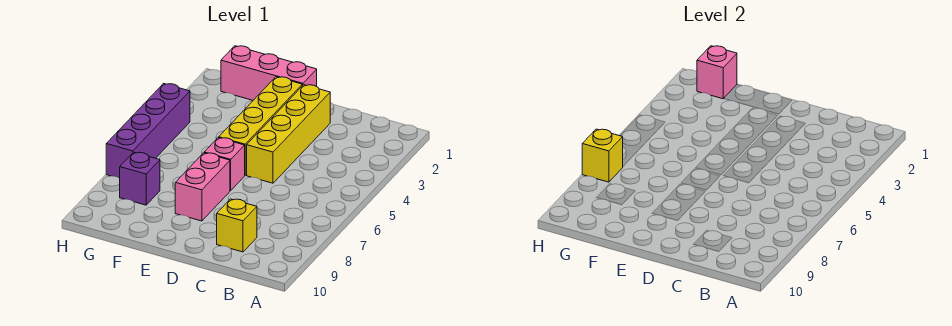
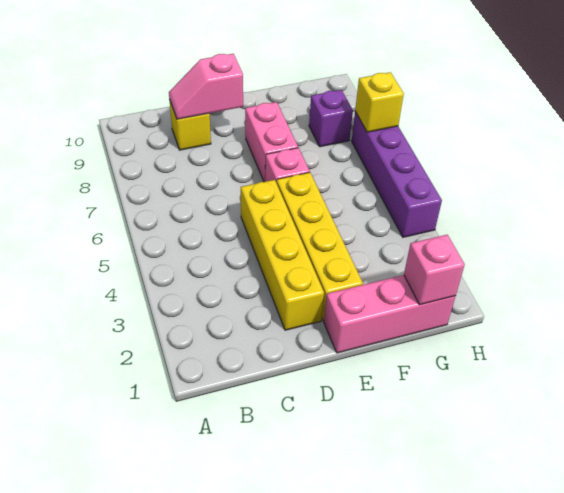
none -> pink slope C9:D9 level 2 top D

